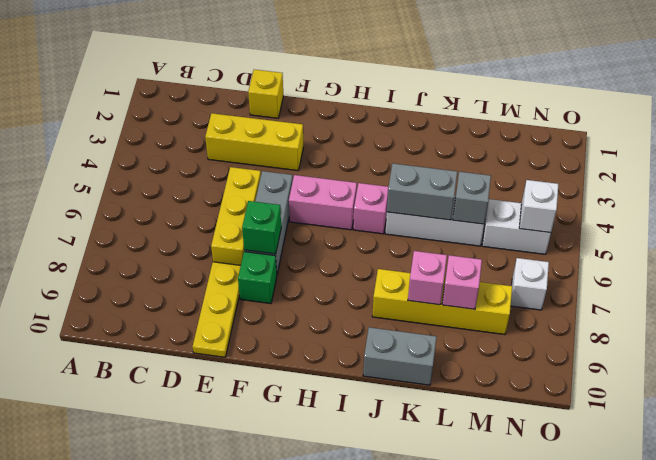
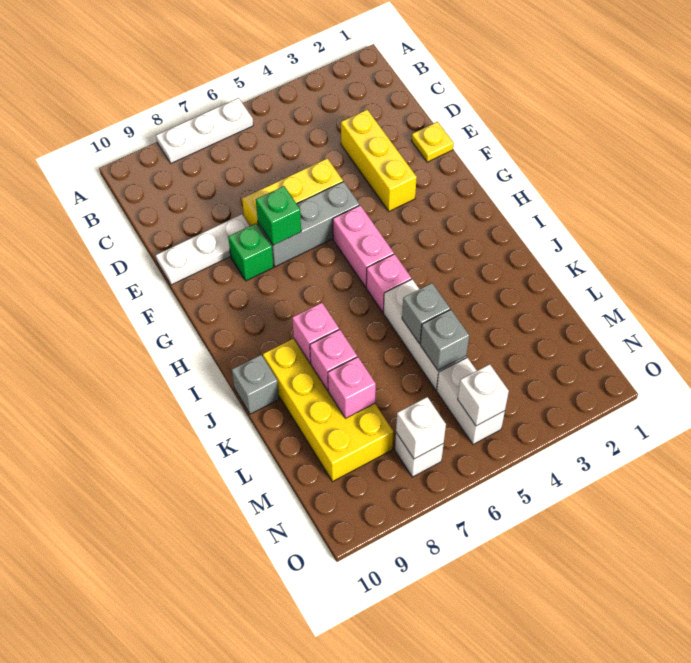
none -> white plate A6:A8 level 1
yellow brick E1 level 1 -> yellow plate E1 level 1
yellow plate E8:E10 level 1 -> white plate E8:E10 level 1
grey brick J5:K5 level 2 -> grey brick K5 level 2
yellow brick J8:M8 level 1 -> yellow brick J8:M9 level 1
none -> pink brick J8 level 2
grey brick J10:K10 level 1 -> grey brick J10 level 1
none -> white brick N7 level 2

